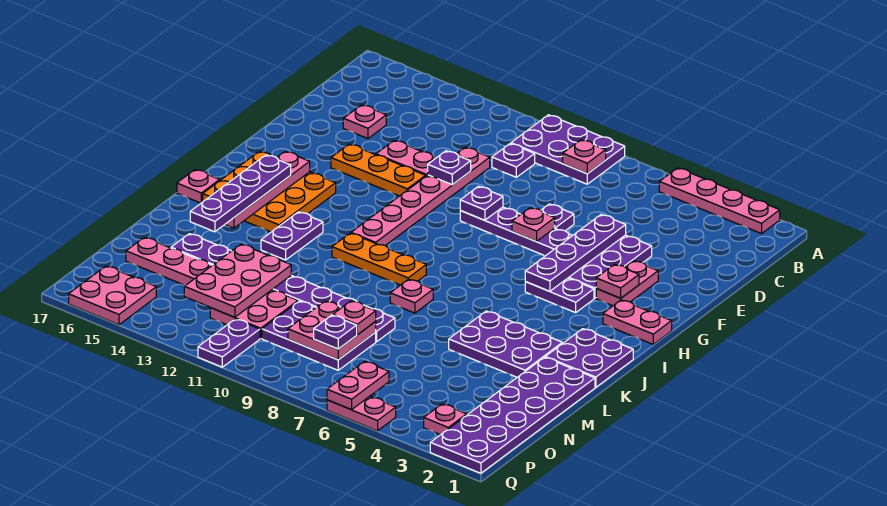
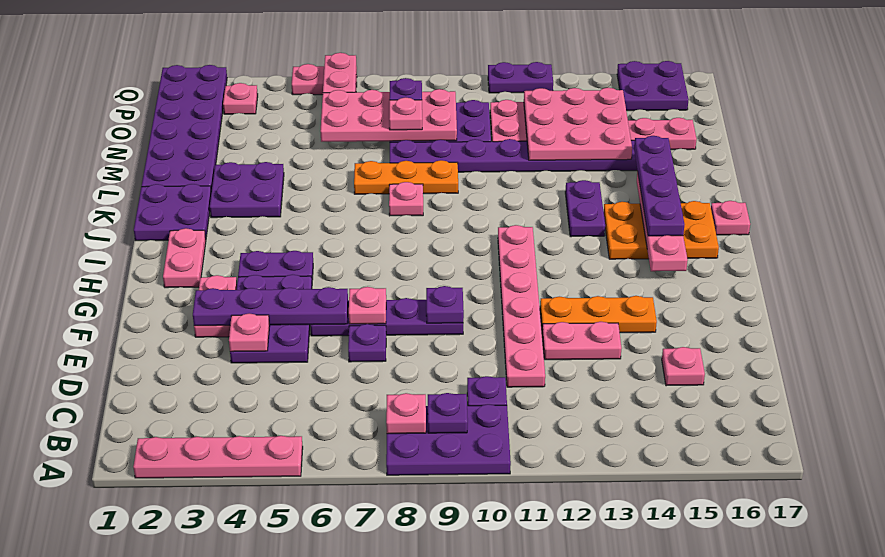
purple plate E5:H5 level 2 -> purple plate F3:F6 level 2
purple plate E11 level 2 -> purple plate B9 level 2
pink plate G3 level 2 -> pink plate E4 level 2
pink plate H1:H2 level 1 -> pink plate H2:I2 level 1
orange plate H14:J16 level 1 -> orange plate I14:J16 level 1
orange plate J9:J11 level 1 -> orange plate L7:L9 level 1
purple plate K3:L5 level 1 -> purple plate K3:L4 level 1
pink plate M12:O13 level 2 -> pink plate M12:O14 level 2
pink plate N8:O9 level 2 -> pink plate N6:O9 level 2
purple plate P11:Q11 level 1 -> purple plate Q11:Q12 level 1
pink plate P15:Q16 level 1 -> purple plate P15:Q16 level 1

